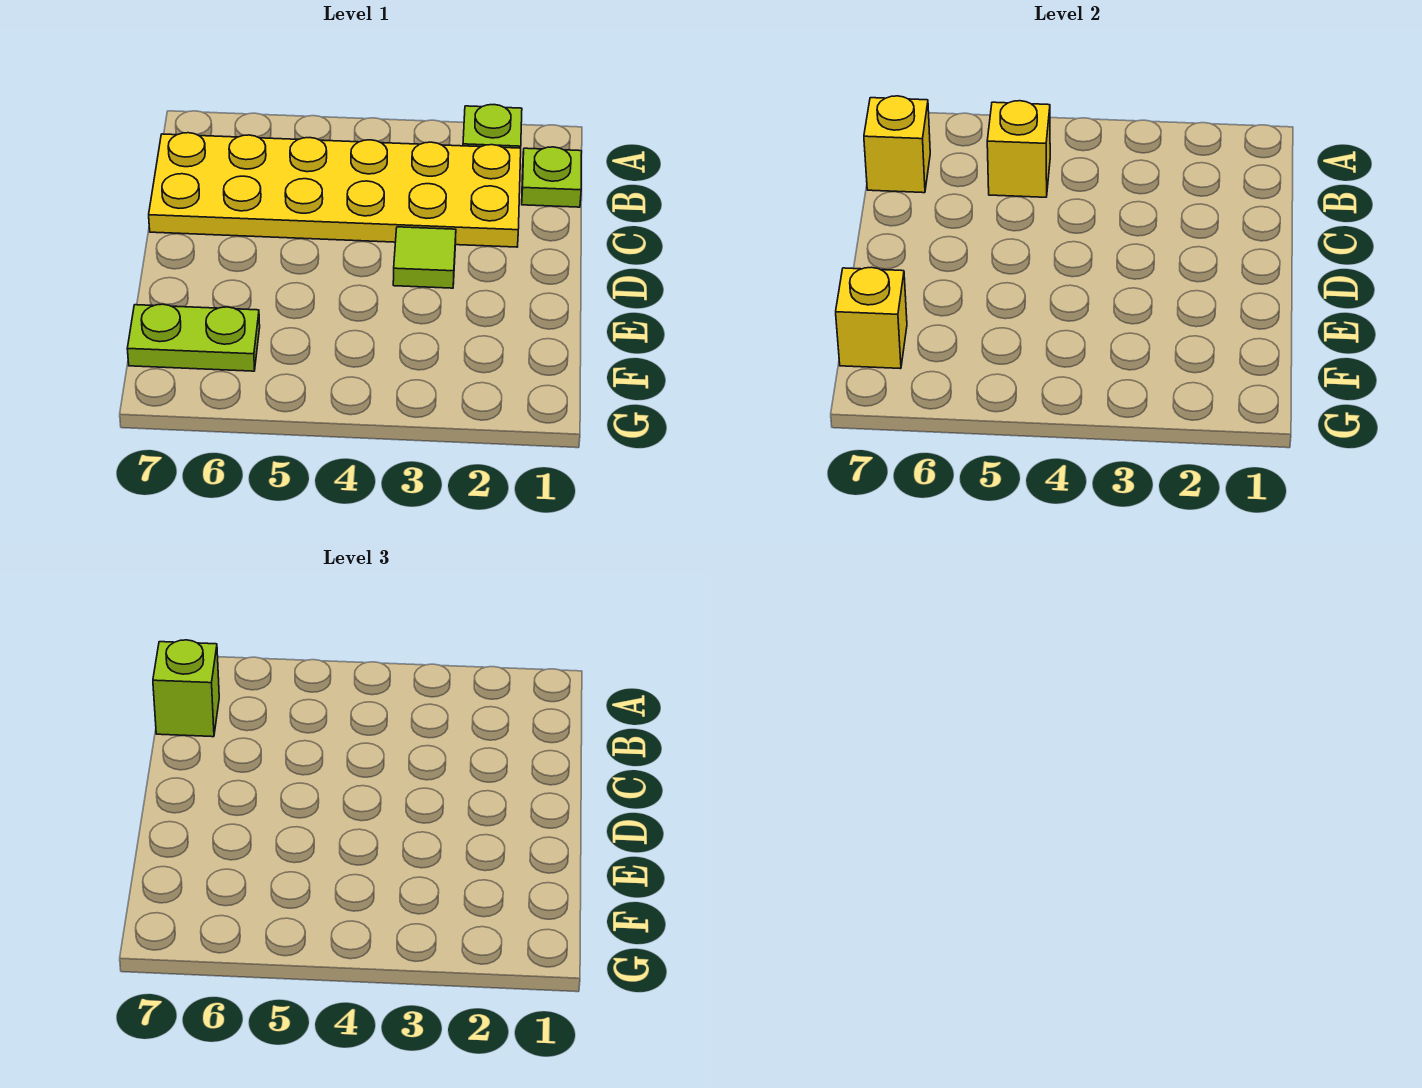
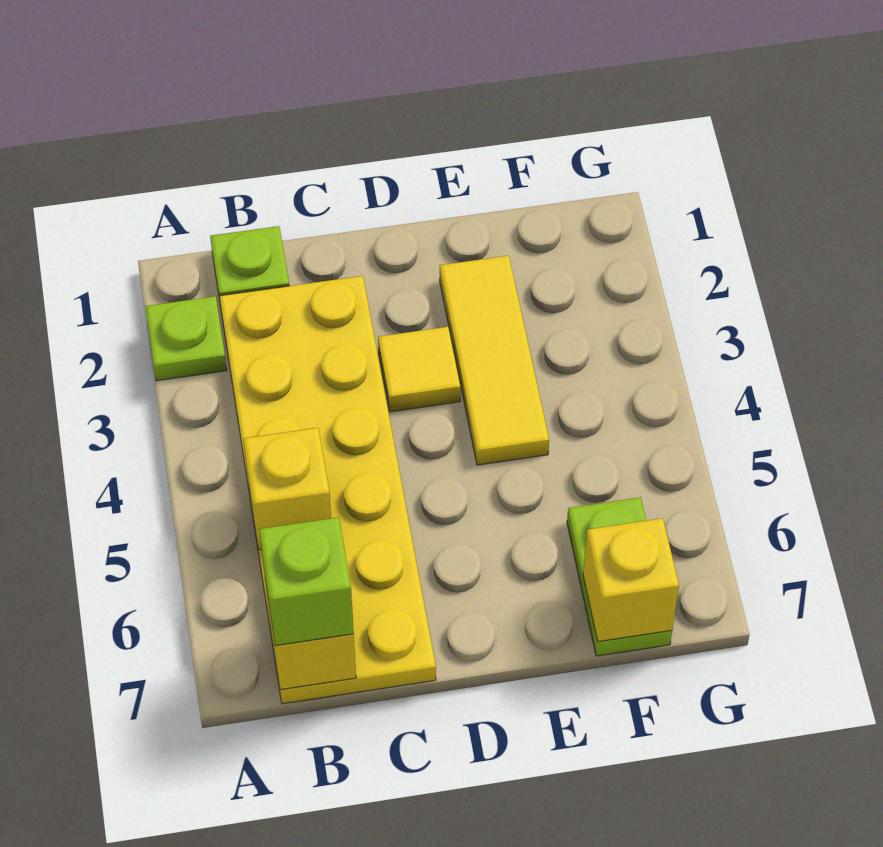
lime tile D3 level 1 -> yellow tile D3 level 1
none -> yellow tile E2:E4 level 1

